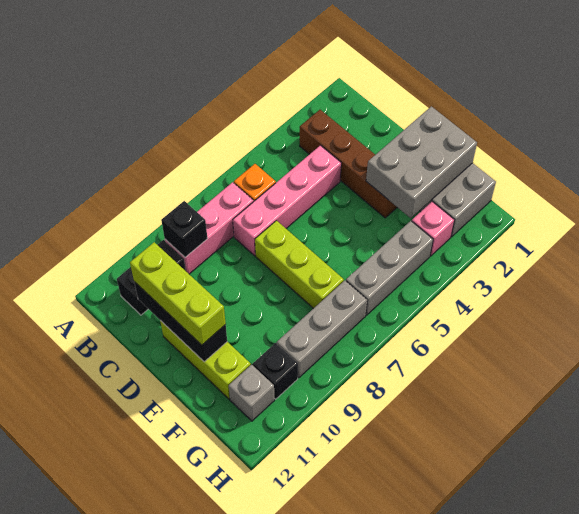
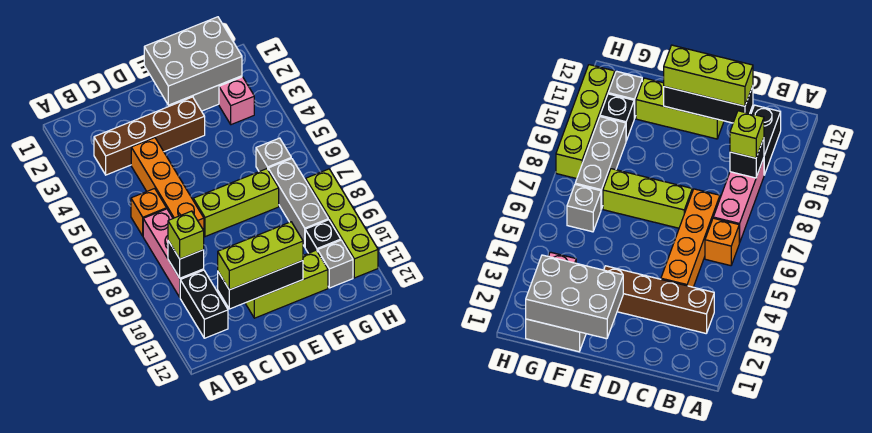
none -> lime brick B9 level 3
pink brick C4:C7 level 1 -> orange brick C4:C7 level 1
grey brick E1:F3 level 2 -> grey brick E1:G2 level 2
grey brick G4:G6 level 1 -> grey brick G6 level 1
none -> lime brick H8:H11 level 1

